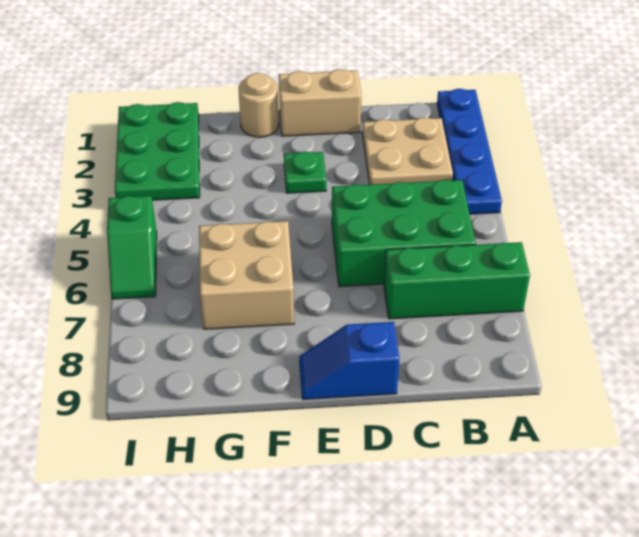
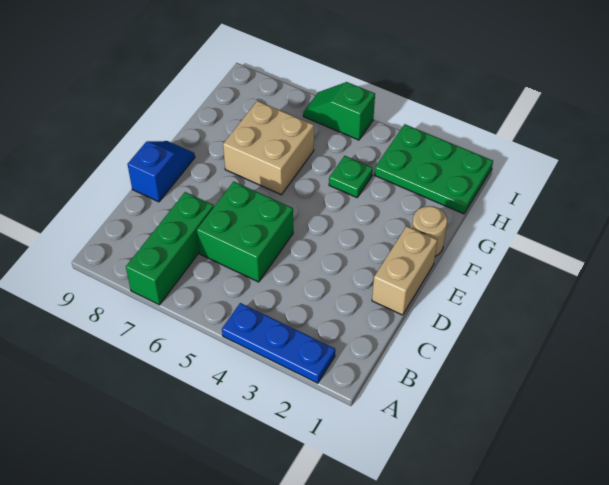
blue plate A1:A4 level 1 -> blue plate A2:A4 level 1
tan plate B2:C3 level 1 -> none
green brick B5:D6 level 1 -> green brick C5:D6 level 1
green plate E3 level 1 -> green plate G4 level 1

